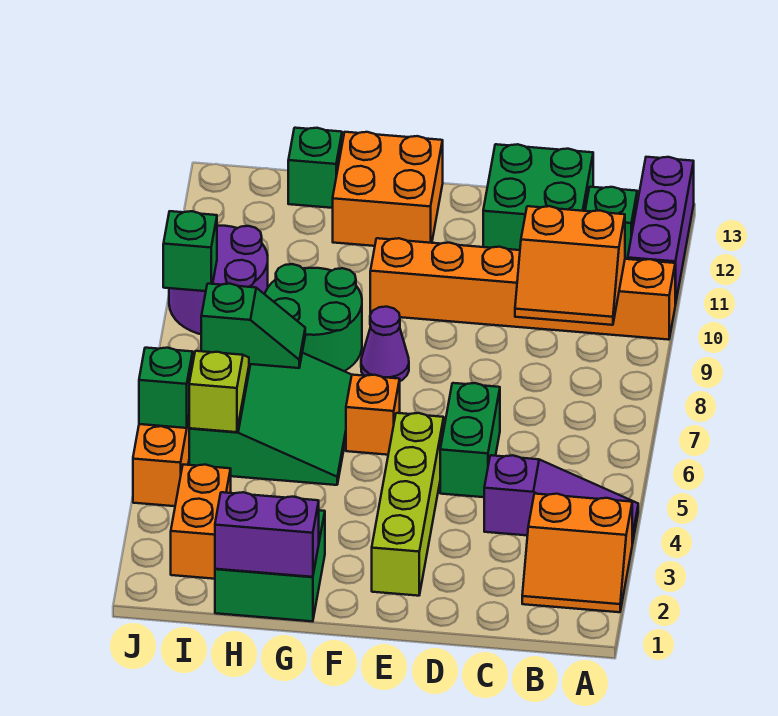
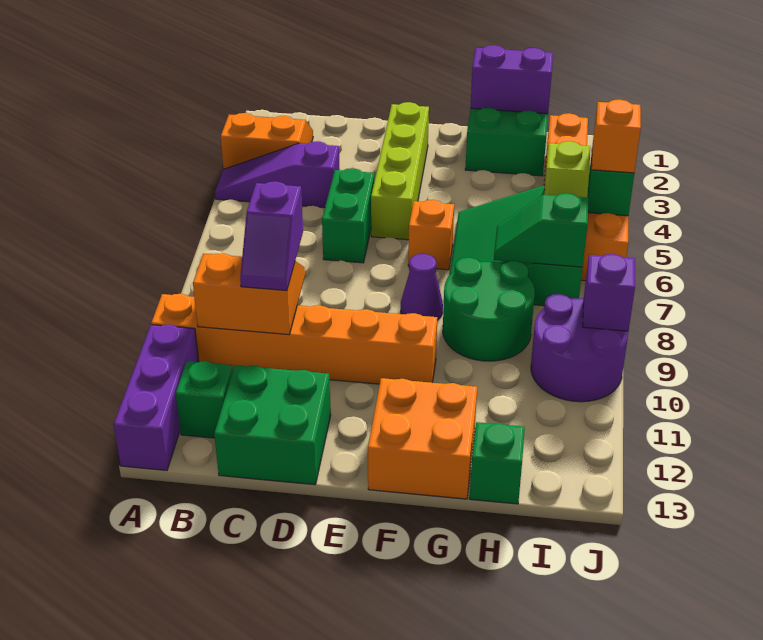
none -> purple slope C9:C10 level 3 top 9
none -> orange brick J5 level 3
green brick J9 level 2 -> purple brick J9 level 2

